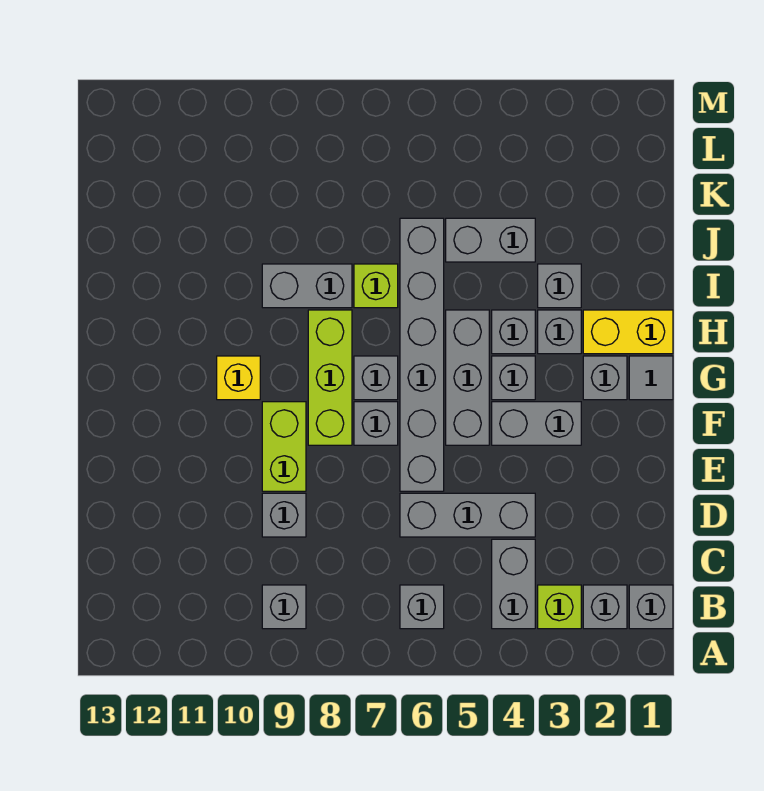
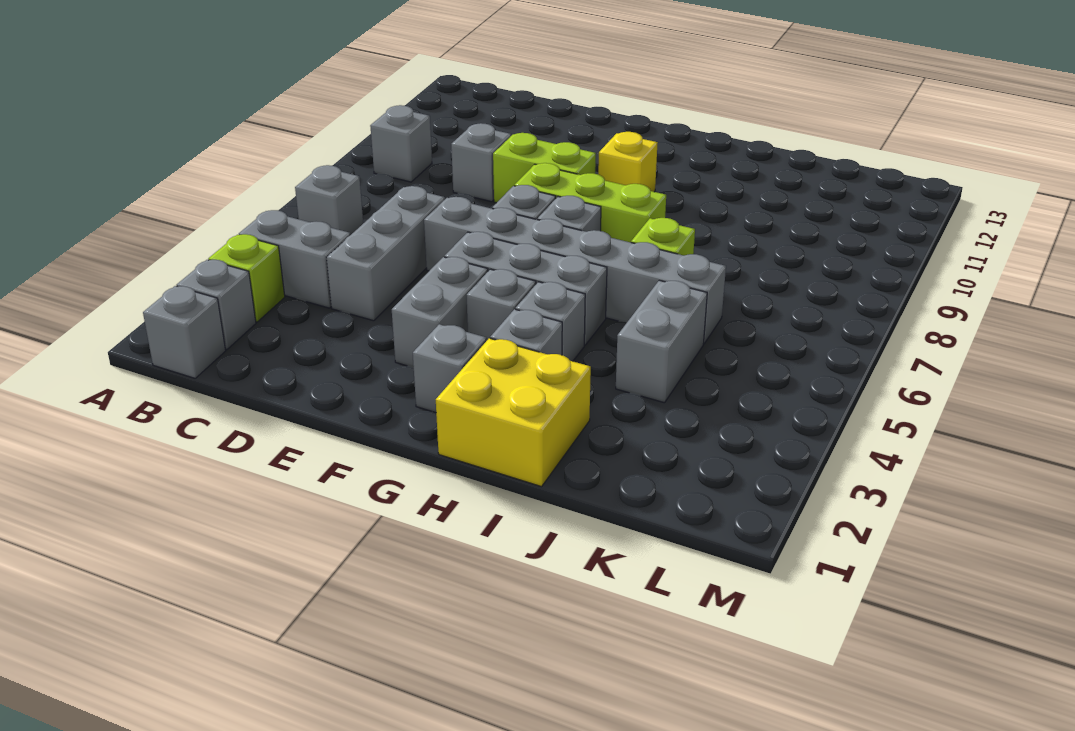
grey tile G1 level 1 -> none
yellow brick H1:H2 level 1 -> yellow brick H1:I2 level 1
grey brick I3 level 1 -> none
grey brick I8:I9 level 1 -> none

